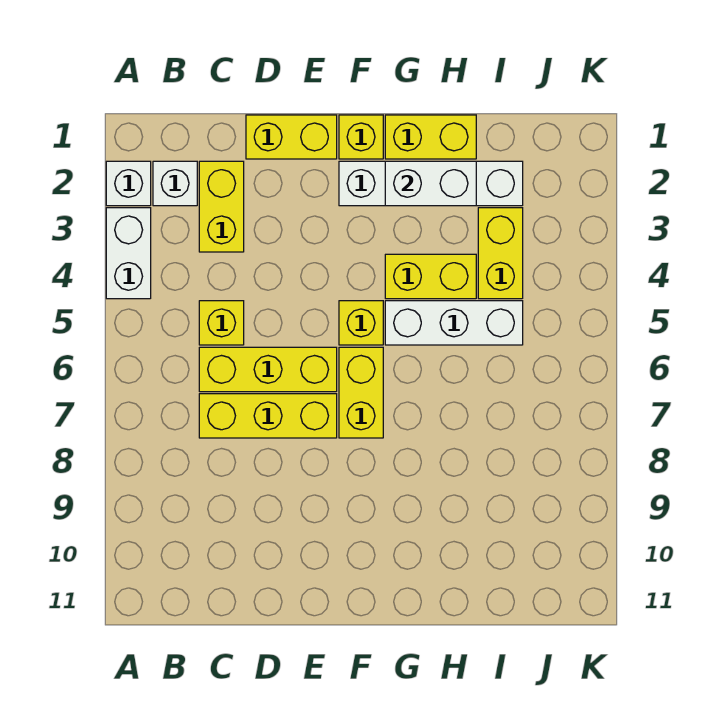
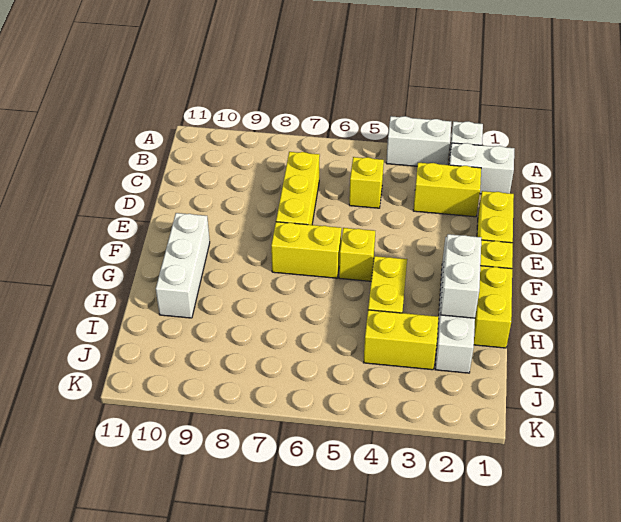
white brick B2 level 1 -> white brick B1:B2 level 1
yellow brick C6:E6 level 1 -> none
white brick G5:I5 level 1 -> white brick F10:H10 level 1

